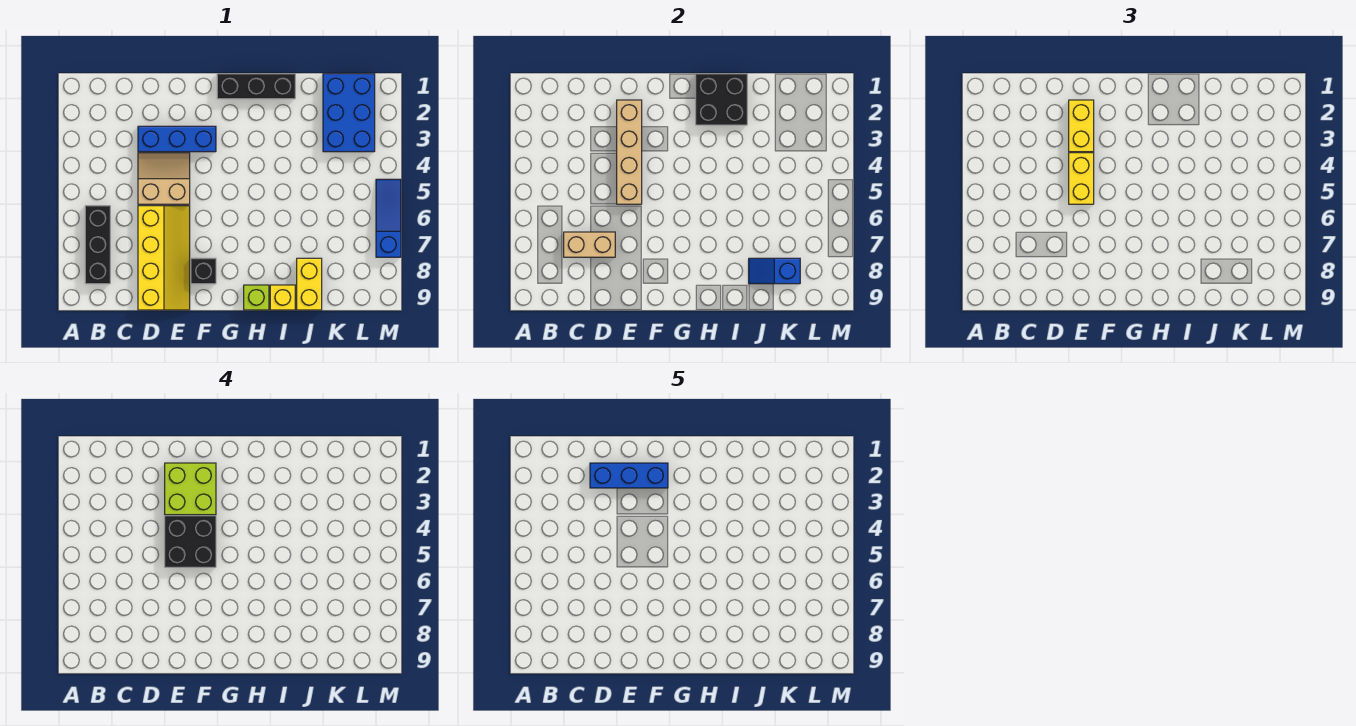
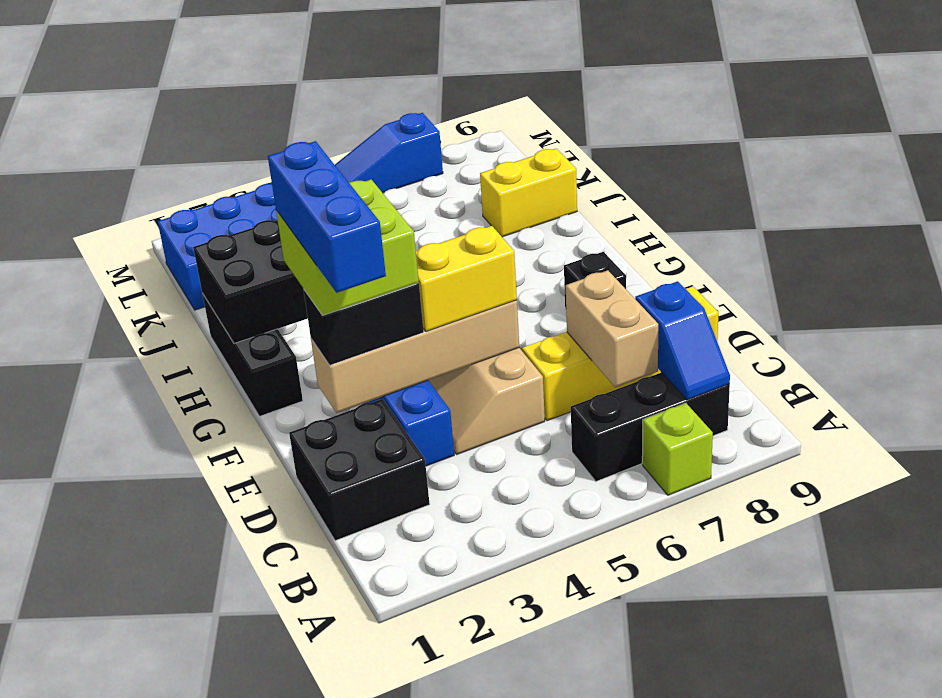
yellow brick E2:E3 level 3 -> black brick E2:E3 level 3
black brick E4:F5 level 4 -> black brick C1:D2 level 1
lime brick H9 level 1 -> lime brick A7 level 1
yellow brick I9 level 1 -> none
blue slope J8:K8 level 2 top K -> blue slope B8:C8 level 2 top C

